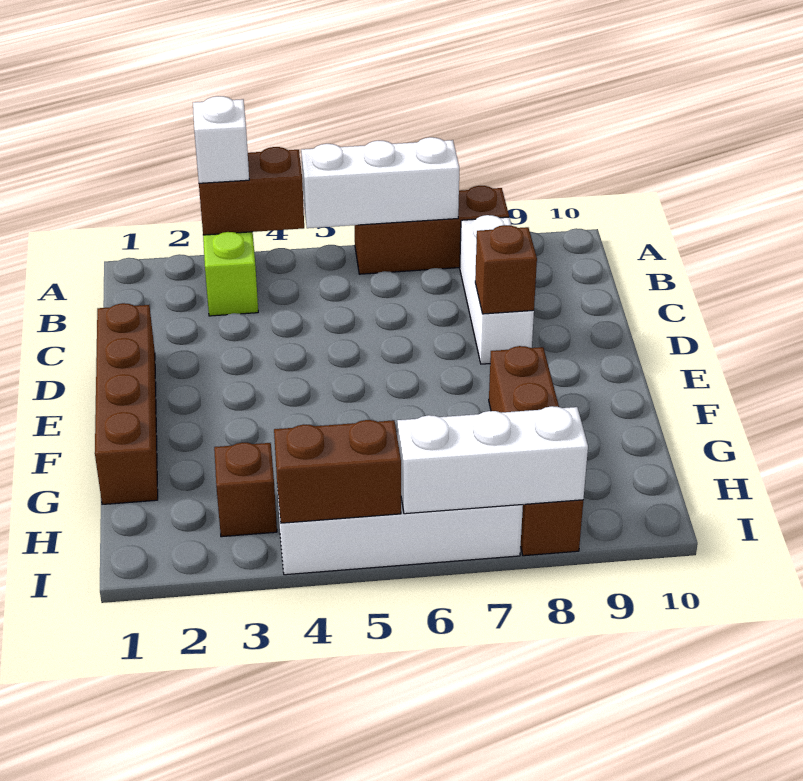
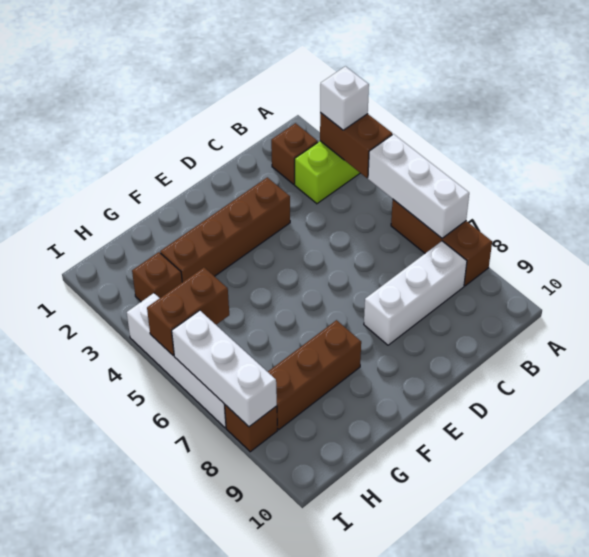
brown brick D1:G1 level 1 -> brown brick D3:G3 level 1
brown brick D8 level 2 -> brown brick B2 level 1
brown brick I4:I5 level 2 -> brown brick H5:I5 level 2

